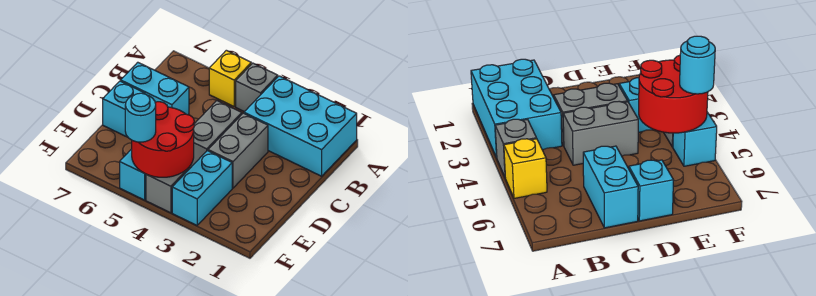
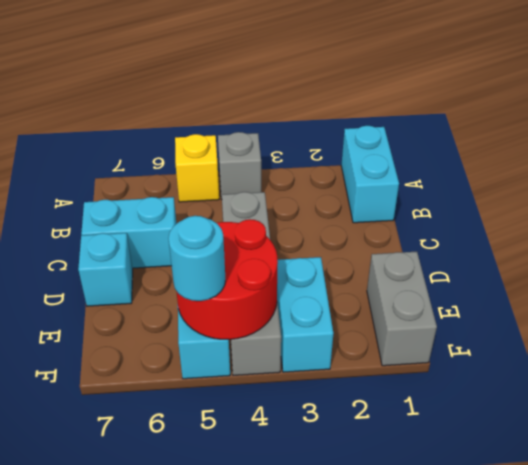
cyan brick A1:B3 level 1 -> cyan brick A1:B1 level 1
grey brick C3:D3 level 1 -> grey brick E1:F1 level 1

